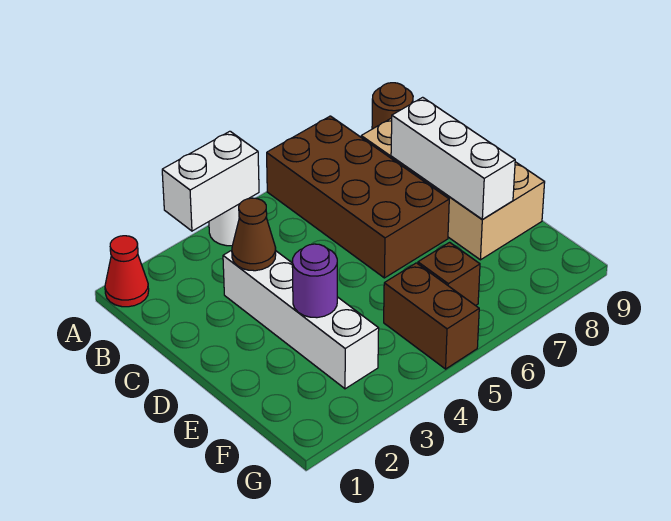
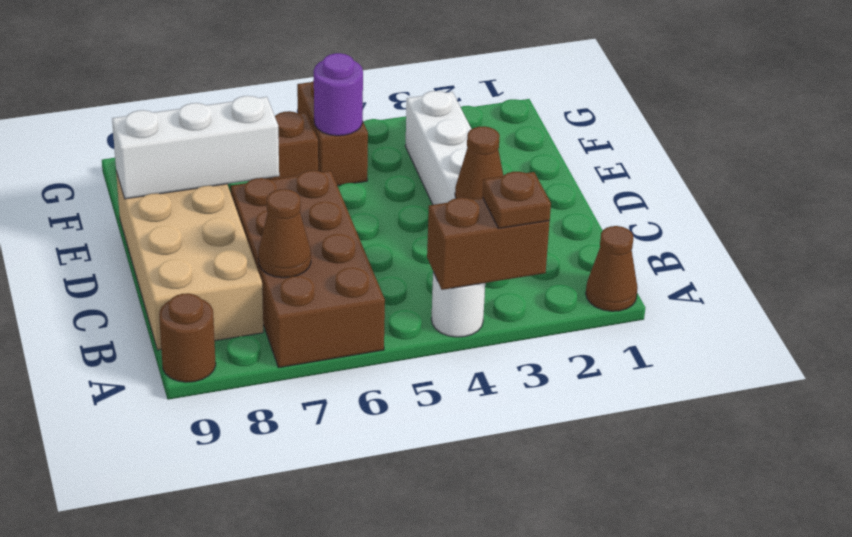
red cone A1 level 1 -> brown cone A1 level 1
white brick A3:A4 level 2 -> brown brick A3:A4 level 2
none -> brown plate A3 level 3
none -> brown cone B7 level 2
white brick C8:E8 level 2 -> white brick E7:E9 level 2
purple round brick E3 level 2 -> purple round brick F5 level 2

